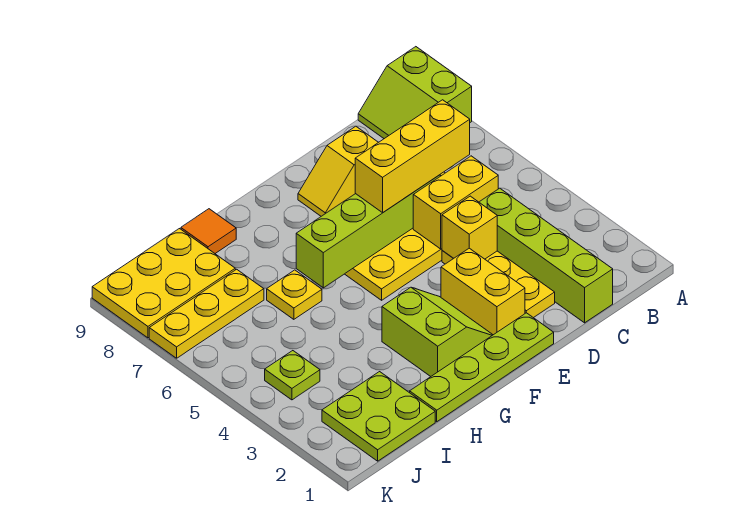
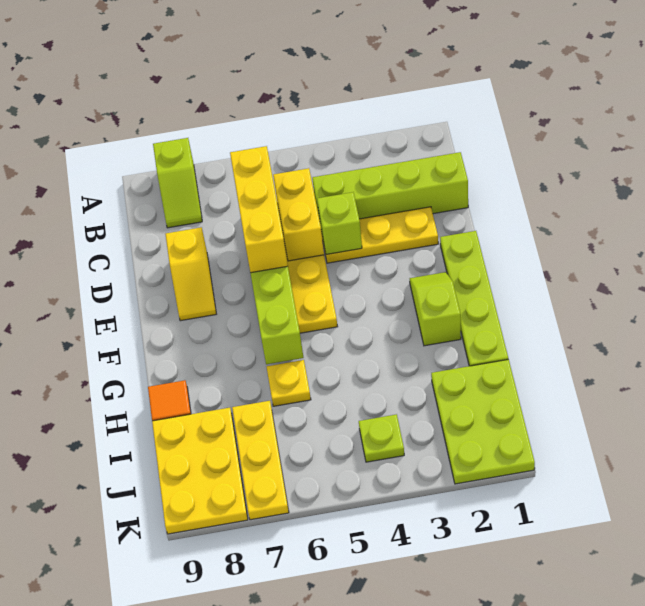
lime slope A8:B9 level 1 top A -> lime slope A8:B8 level 1 top A
yellow brick D4 level 2 -> lime brick D4 level 2
yellow brick E2:E3 level 1 -> none
lime slope F2:G3 level 1 top G -> lime slope F2:G2 level 1 top G
lime plate I1:J2 level 1 -> lime plate I1:K2 level 1

